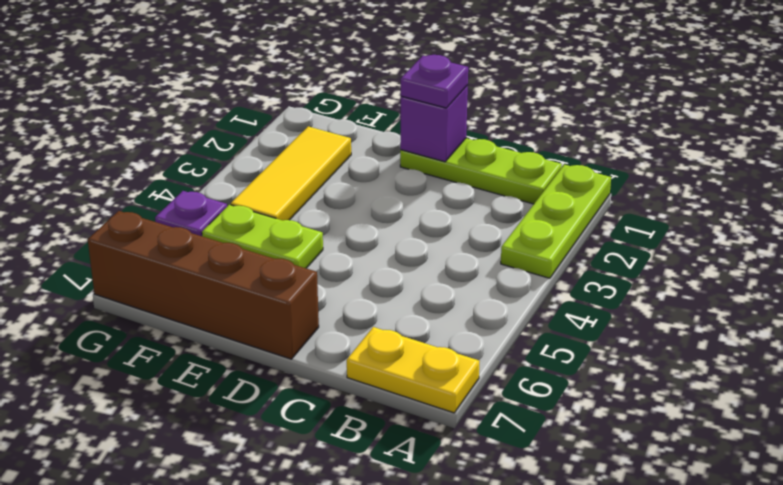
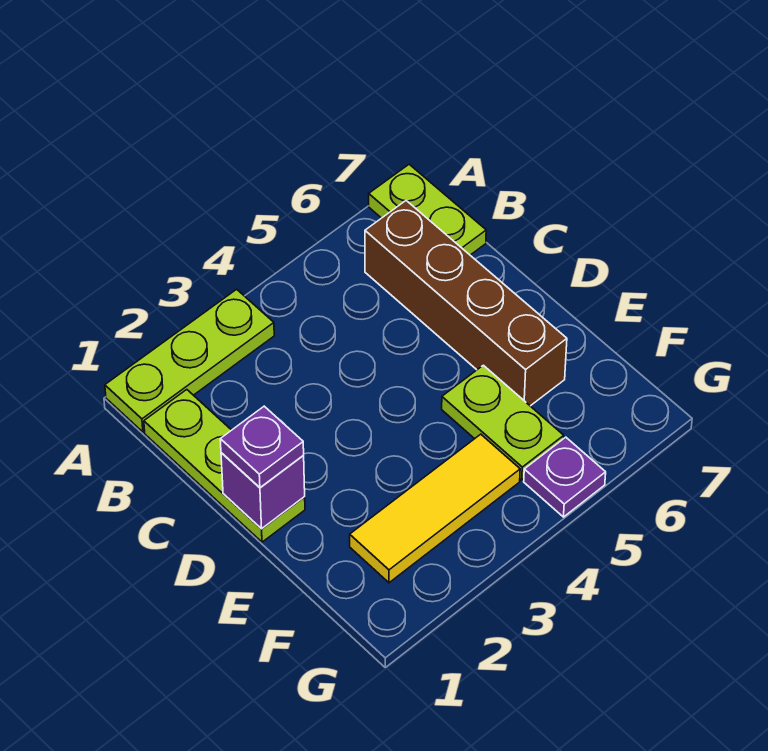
yellow plate A7:B7 level 1 -> lime plate A7:B7 level 1
brown brick D7:G7 level 1 -> brown brick B6:E6 level 1

